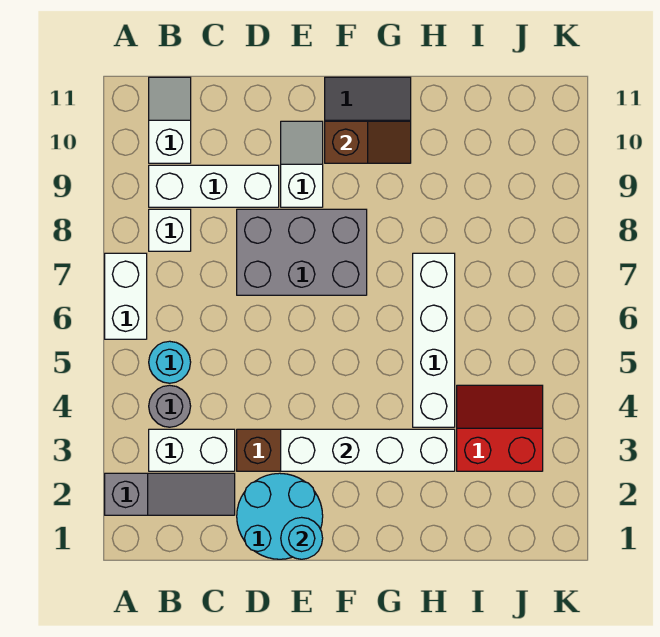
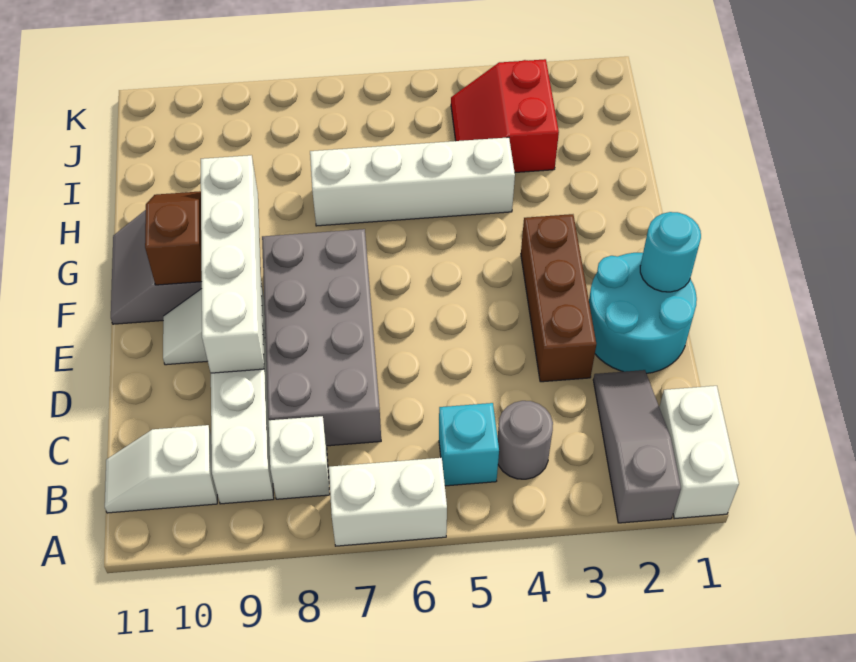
white brick B3:C3 level 1 -> white brick A1:B1 level 1
cyan round brick B5 level 1 -> cyan brick B5 level 1
grey brick D7:F8 level 1 -> grey brick C7:F8 level 1
white brick E3:H3 level 2 -> white brick D9:G9 level 2

